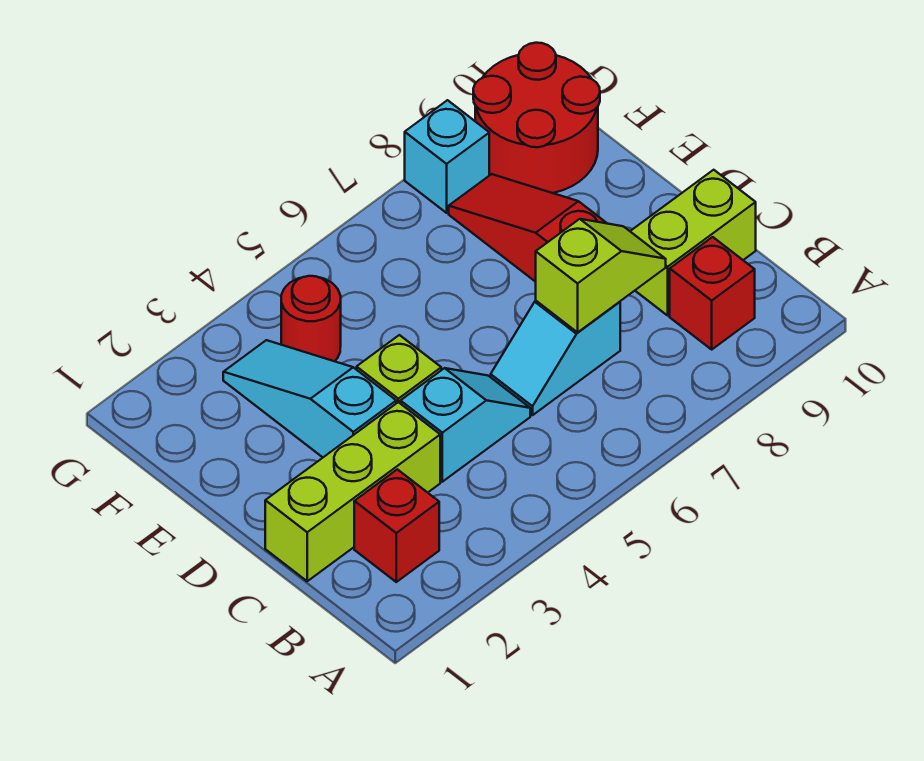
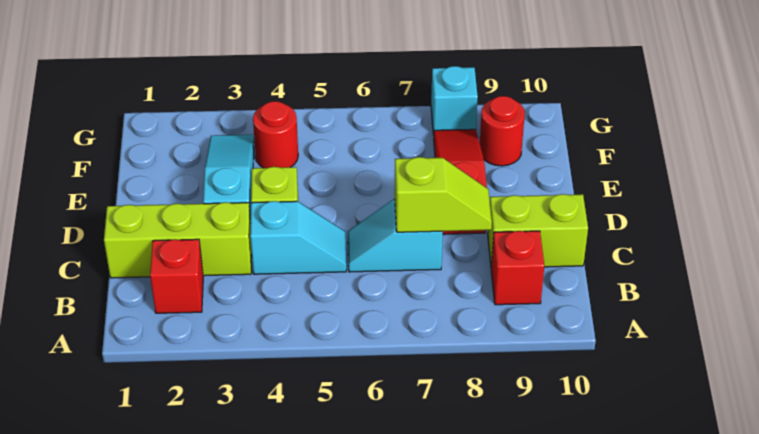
red round brick F9:G10 level 1 -> red round brick F9 level 1

